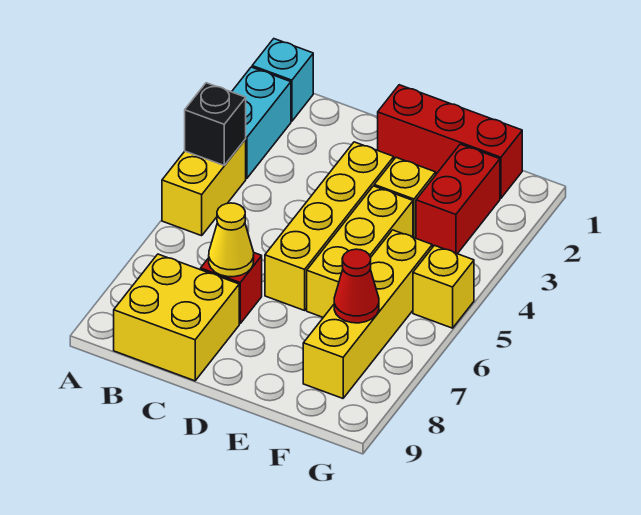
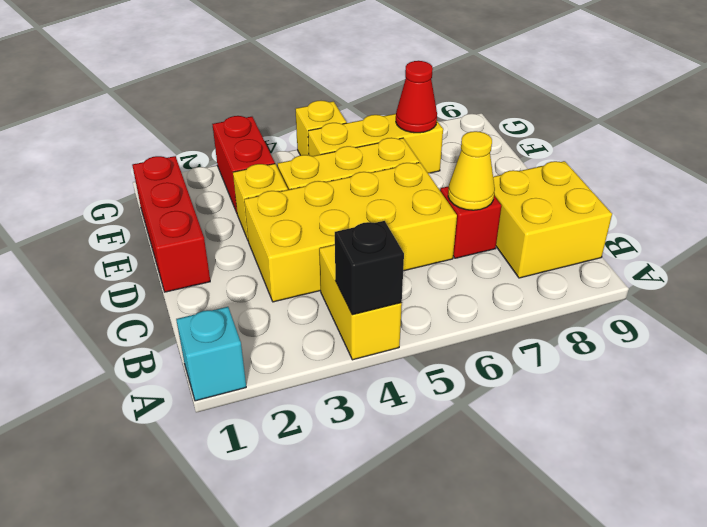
cyan brick A2:A3 level 1 -> none
yellow brick A4:A5 level 1 -> yellow brick A4:B4 level 1
yellow brick D3:D6 level 1 -> yellow brick C3:D6 level 1
red brick F2:F3 level 1 -> red brick F3:G3 level 1
yellow brick F5:F8 level 1 -> yellow brick F5:F7 level 1

